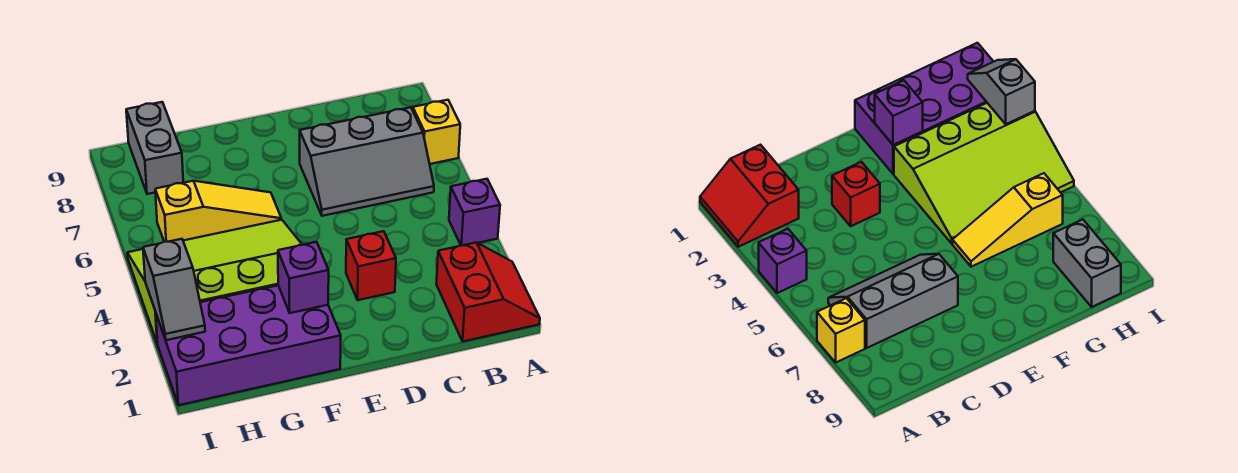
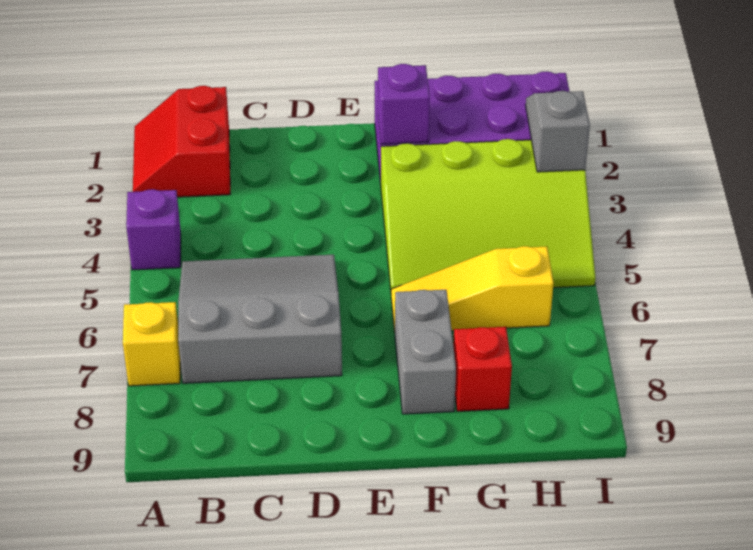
grey slope B6:D7 level 1 top 7 -> grey slope B5:D7 level 1 top 7
red brick D3 level 1 -> red brick G8 level 1
grey brick H8:H9 level 1 -> grey brick F7:F8 level 1

